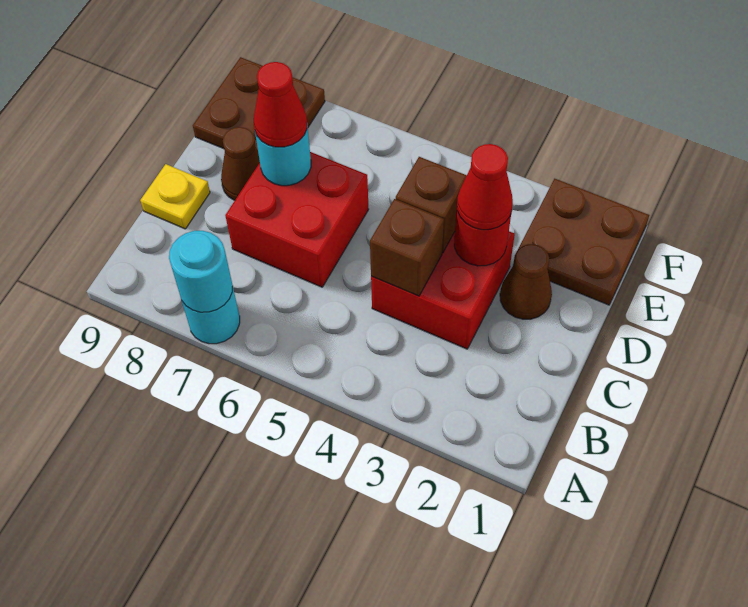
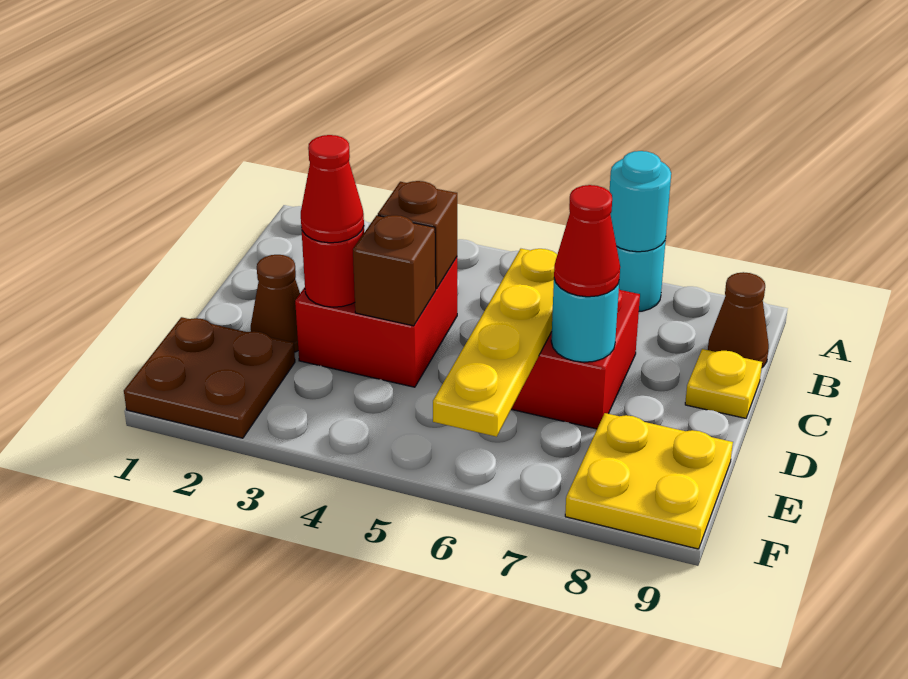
none -> yellow plate C6:F6 level 2
brown cone D8 level 1 -> brown cone B9 level 1
brown plate E8:F9 level 1 -> yellow plate E8:F9 level 1

